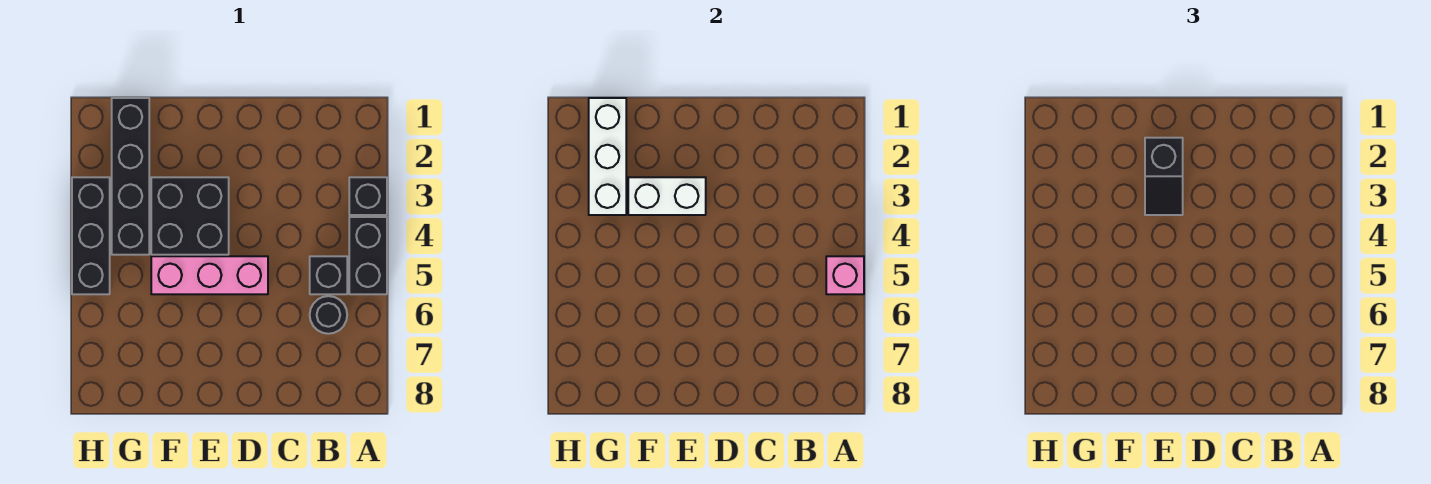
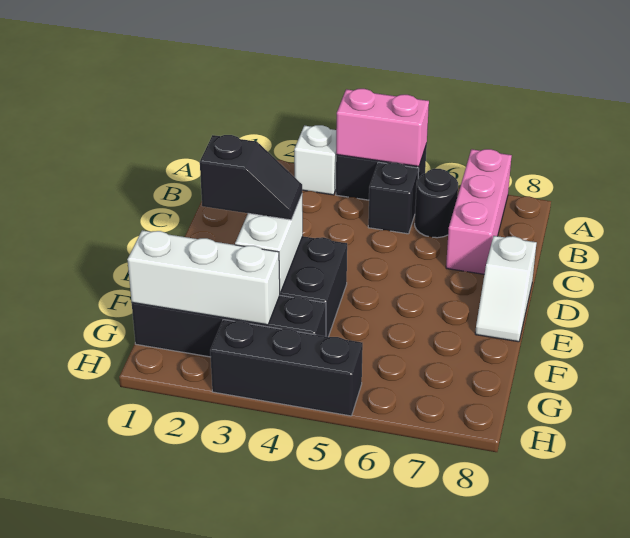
black brick A3 level 1 -> white brick A3 level 1
pink brick A5 level 2 -> pink brick A4:A5 level 2
pink brick D5:F5 level 1 -> pink brick A7:C7 level 1
none -> white slope D8:E8 level 1 top D

